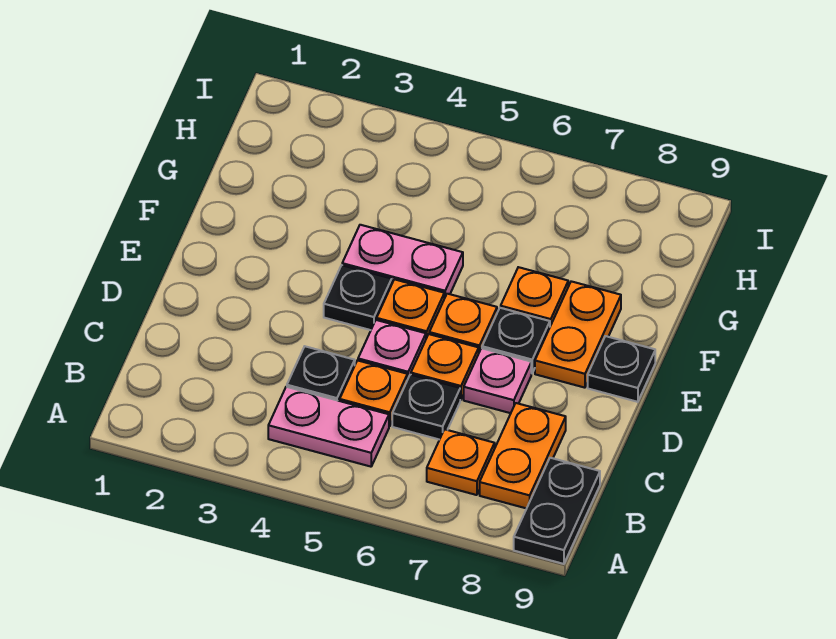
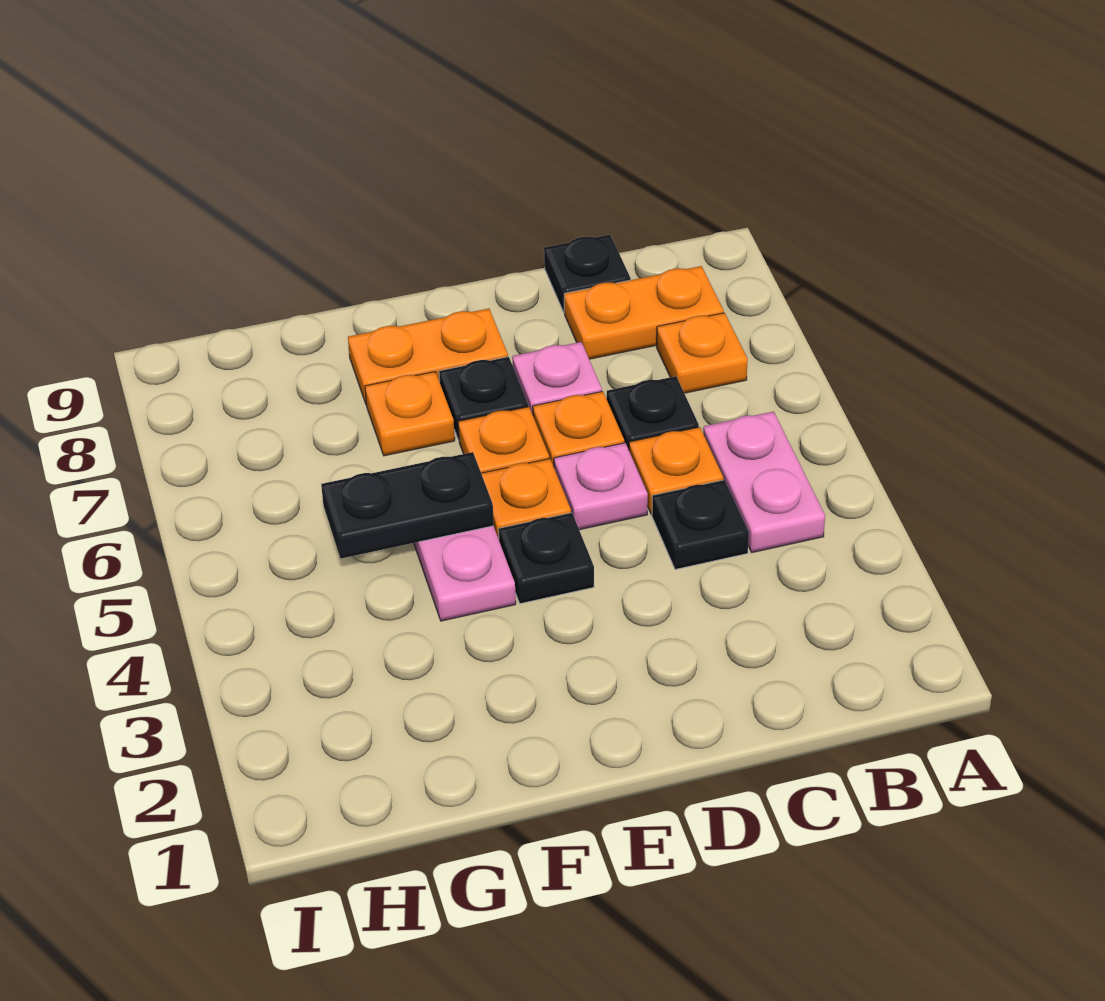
black plate A9:B9 level 1 -> black plate F5:G5 level 2
black plate E9 level 1 -> black plate C9 level 1

